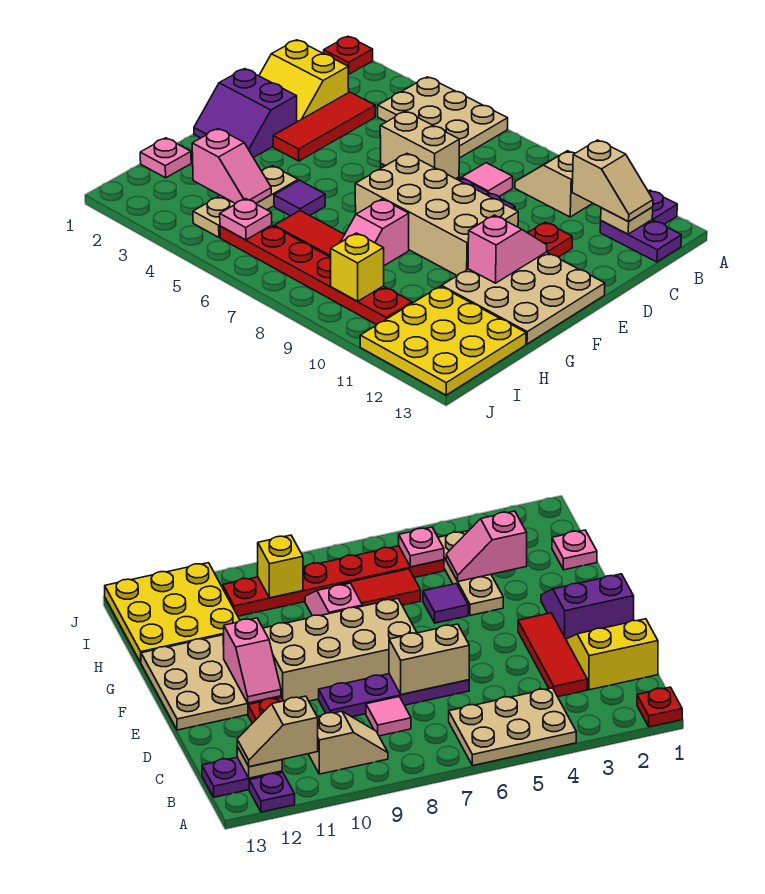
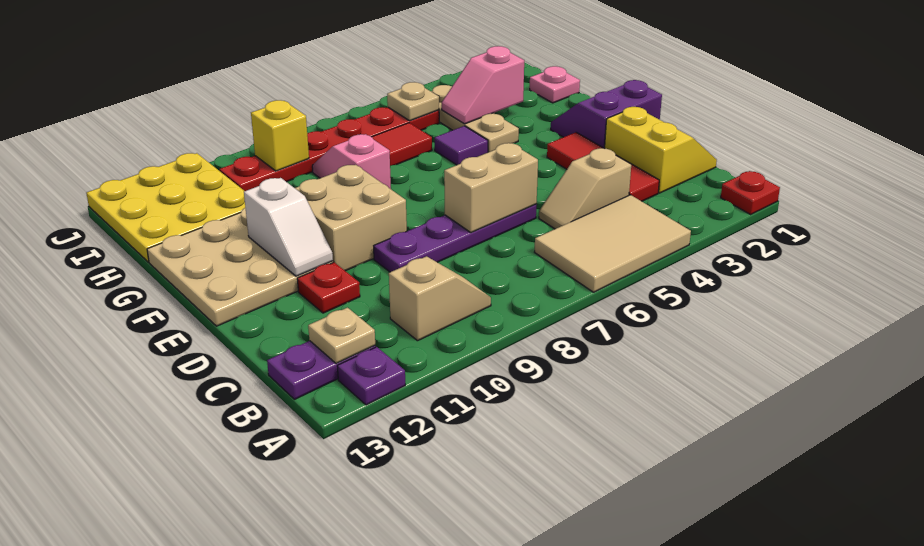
tan plate A4:B6 level 1 -> tan tile A4:B6 level 1
tan slope B11:B12 level 3 top 11 -> tan slope C4:C5 level 1 top 4
yellow slope C1:D2 level 1 top C -> yellow slope C1:D2 level 1 top 2
pink tile C8 level 1 -> none
tan brick E7:F10 level 1 -> tan brick E9:F10 level 1
pink slope E11:F11 level 2 top F -> white slope E11:F11 level 2 top F
pink plate I5 level 2 -> tan plate I5 level 2

